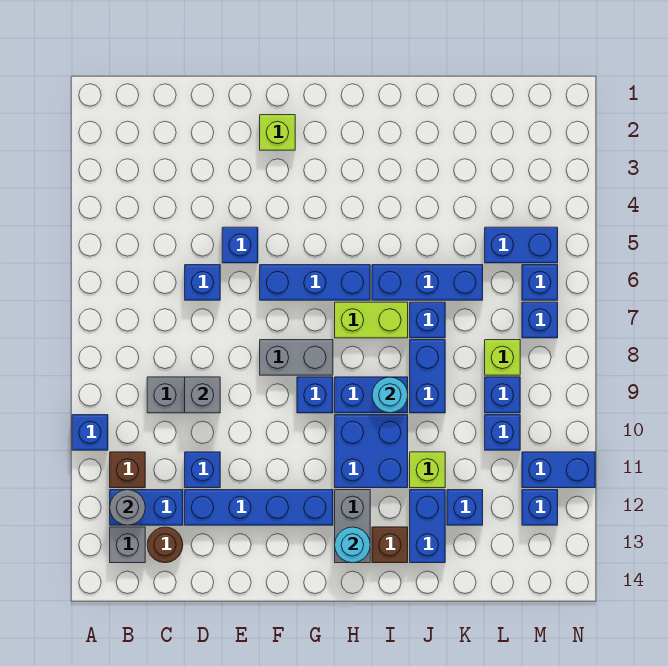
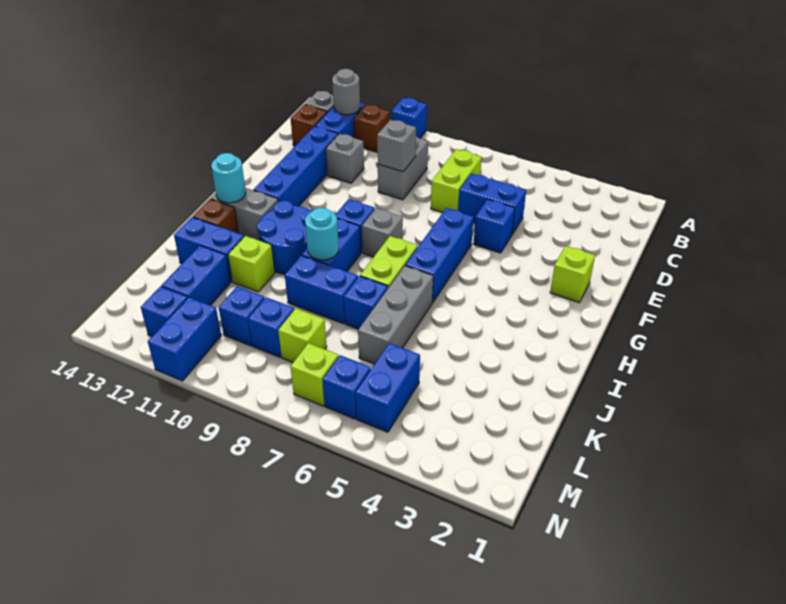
none -> lime brick C7:D7 level 1
brown round brick C13 level 1 -> brown brick C13 level 1
blue brick D6 level 1 -> blue brick D5:D6 level 1
blue brick D11 level 1 -> grey brick D11 level 1
grey brick F8:G8 level 1 -> grey brick G8 level 1
blue brick H10:I11 level 1 -> blue round brick H10:I11 level 1
blue brick I6:K6 level 1 -> grey brick I6:K6 level 1
blue brick K12 level 1 -> blue brick K12:L12 level 1
blue brick M7 level 1 -> lime brick M7 level 1

